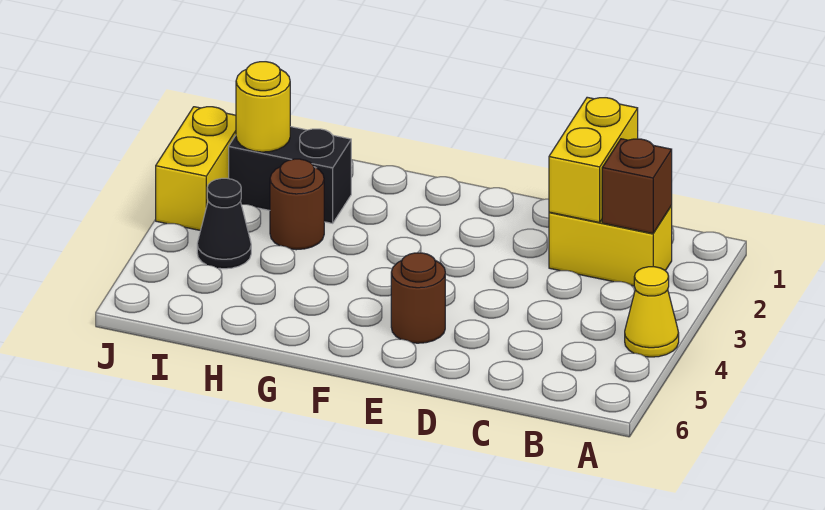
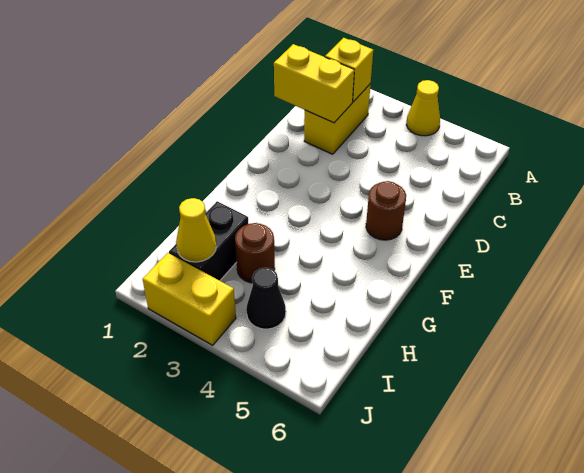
brown brick B2 level 2 -> yellow brick B2 level 2
yellow round brick I2 level 2 -> yellow cone I2 level 2

